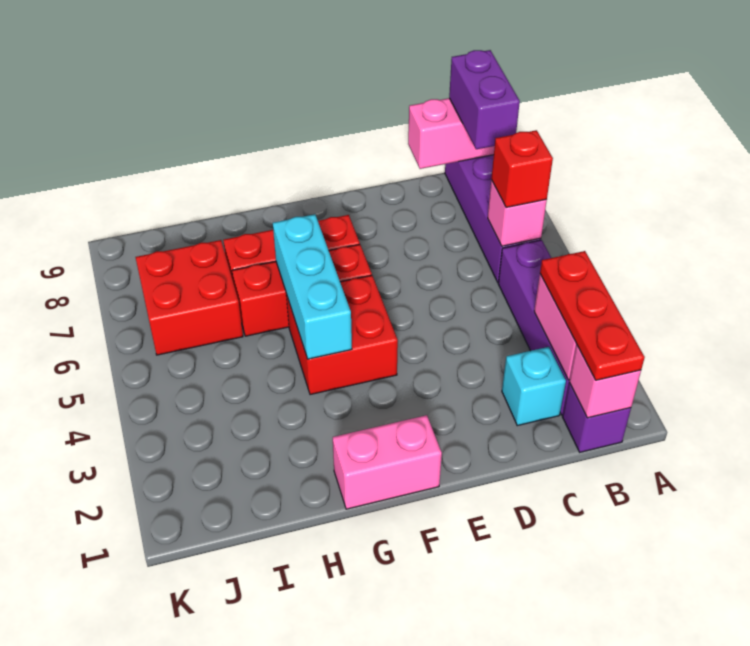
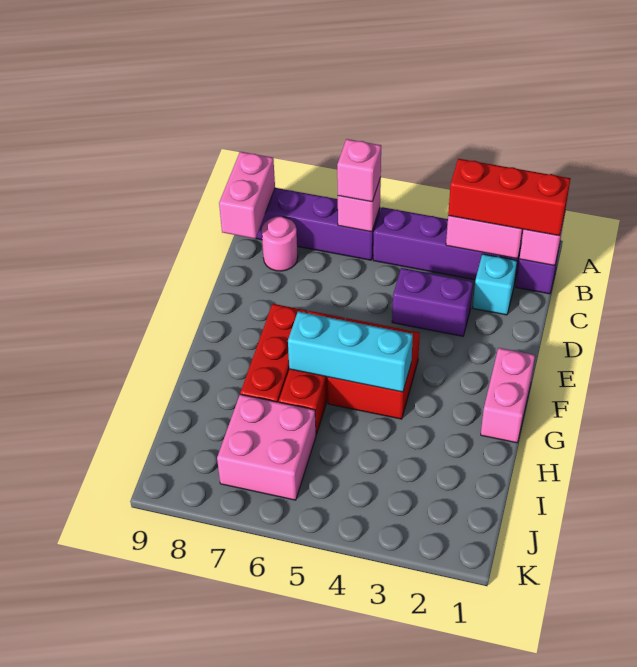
red plate B1:B3 level 3 -> red brick B1:B3 level 3
red brick B6 level 3 -> pink brick B6 level 3
purple brick B8:B9 level 3 -> purple brick D3:D4 level 1
none -> pink round brick C8 level 1
red brick I6:J7 level 1 -> pink brick I6:J7 level 1

